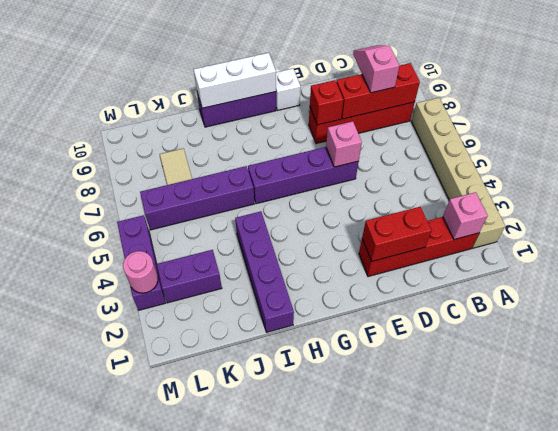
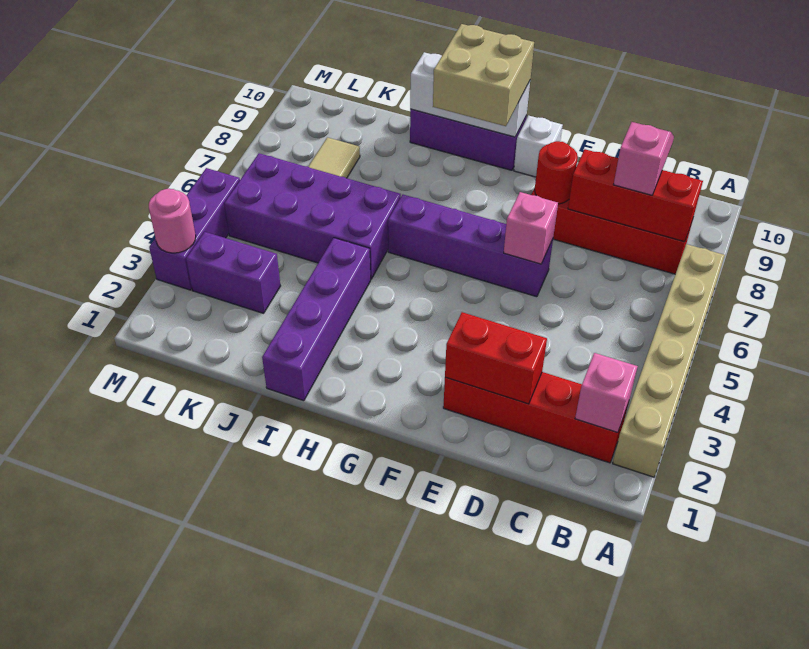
red brick E8 level 2 -> red round brick E8 level 2
none -> tan brick G9:H10 level 3
purple brick I6:L6 level 1 -> purple brick I5:L6 level 1

